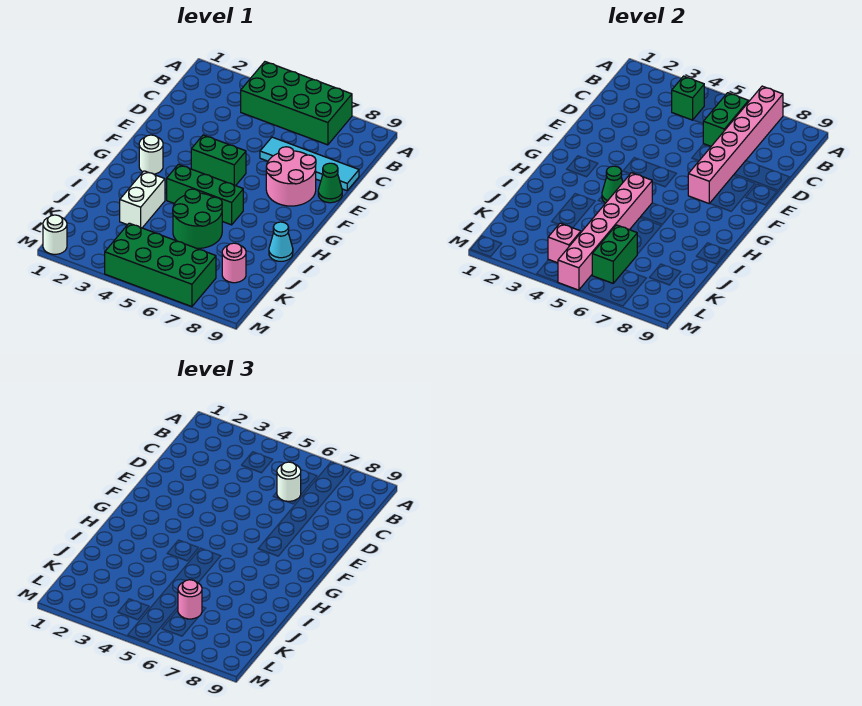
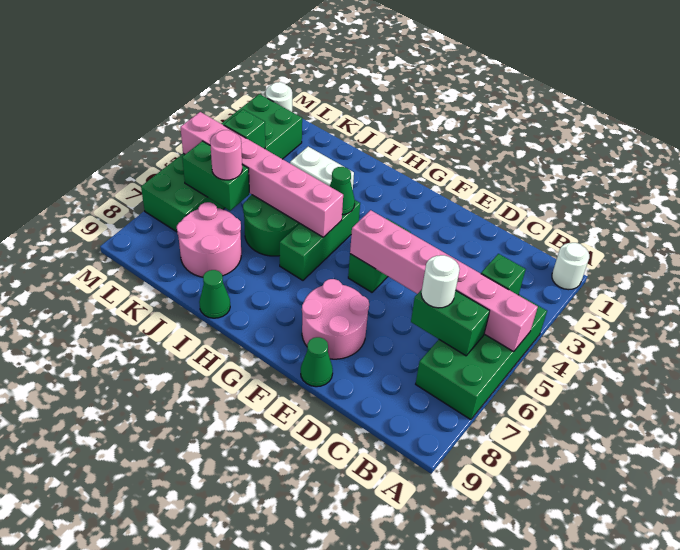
pink brick A7:F7 level 2 -> pink brick A5:F5 level 2
cyan tile D6:D9 level 1 -> none
white round brick G2 level 1 -> white round brick A1 level 1
cyan cone I9 level 1 -> green cone I9 level 1
pink round brick K8 level 1 -> pink round brick J7:K8 level 1
green brick L4:M7 level 1 -> green brick L2:M7 level 1
pink brick L4 level 2 -> green brick L4 level 2

